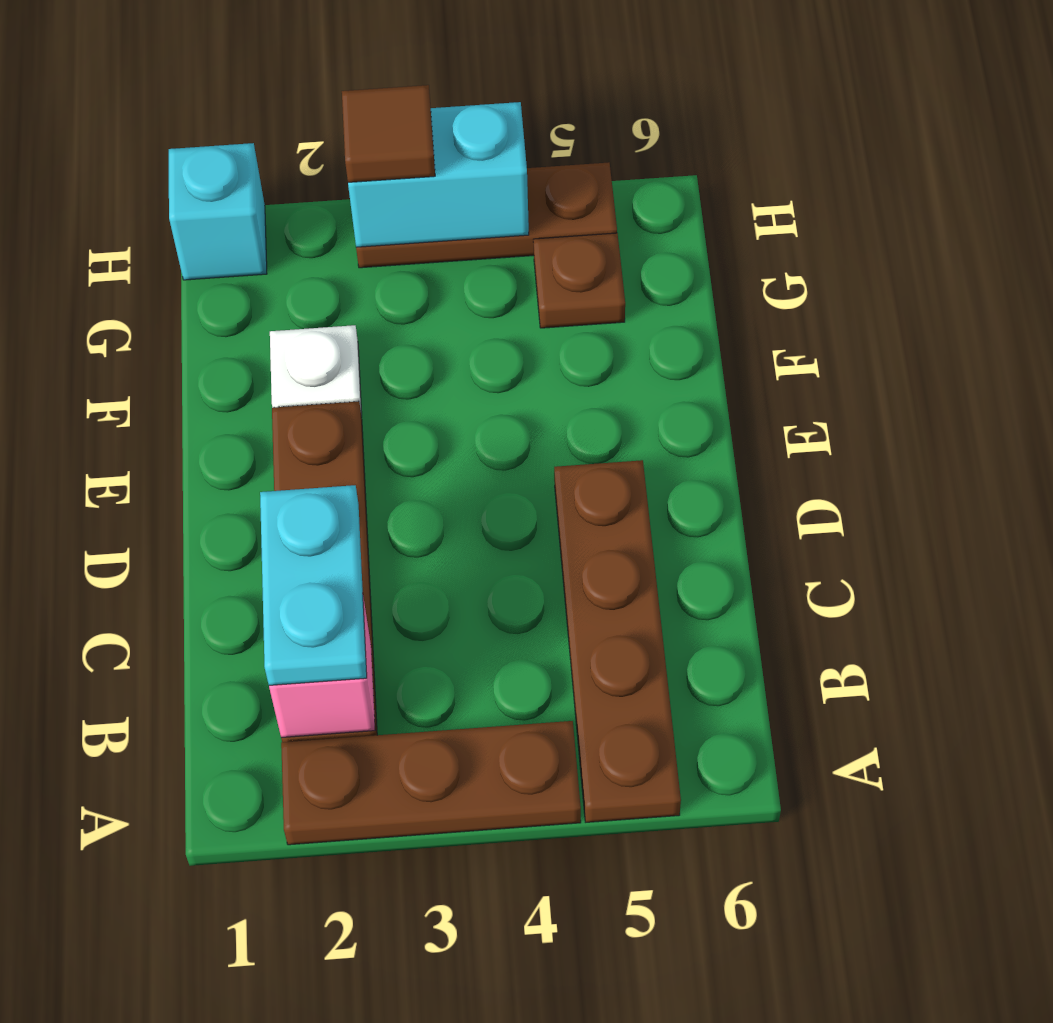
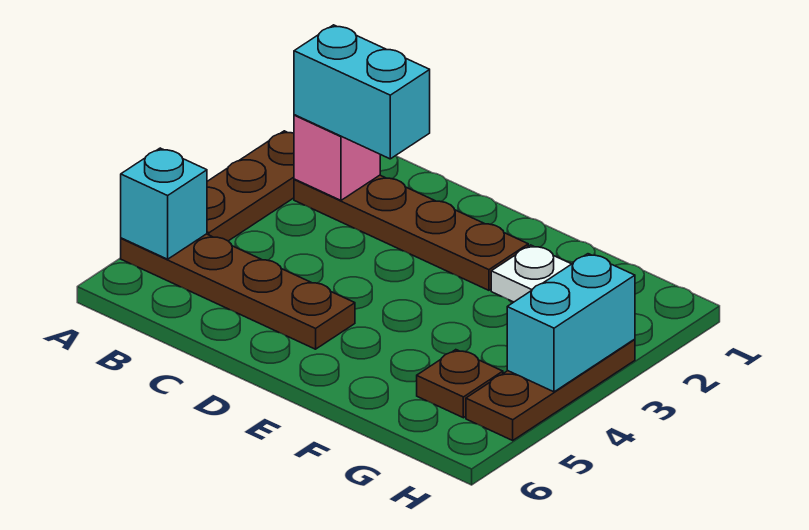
cyan plate B2:C2 level 3 -> cyan brick B2:C2 level 3
cyan brick H1 level 1 -> cyan brick A5 level 2
brown tile H3 level 3 -> none

